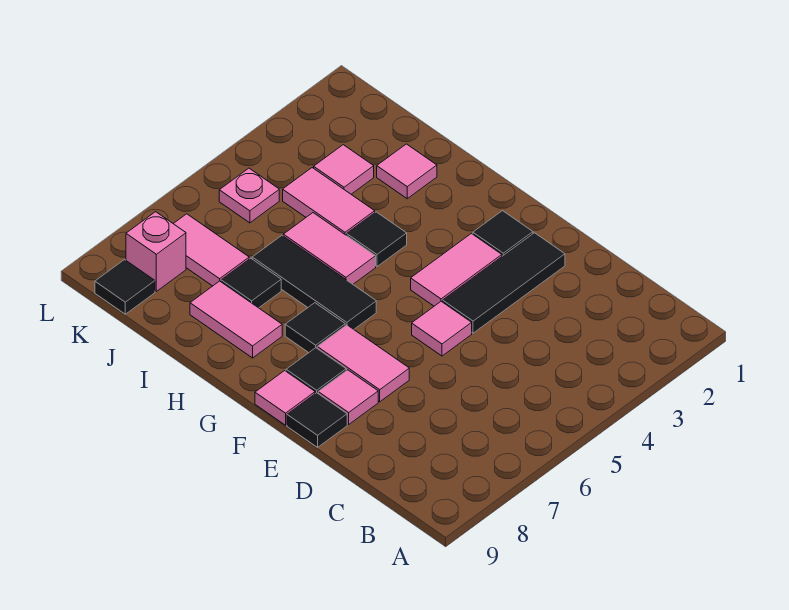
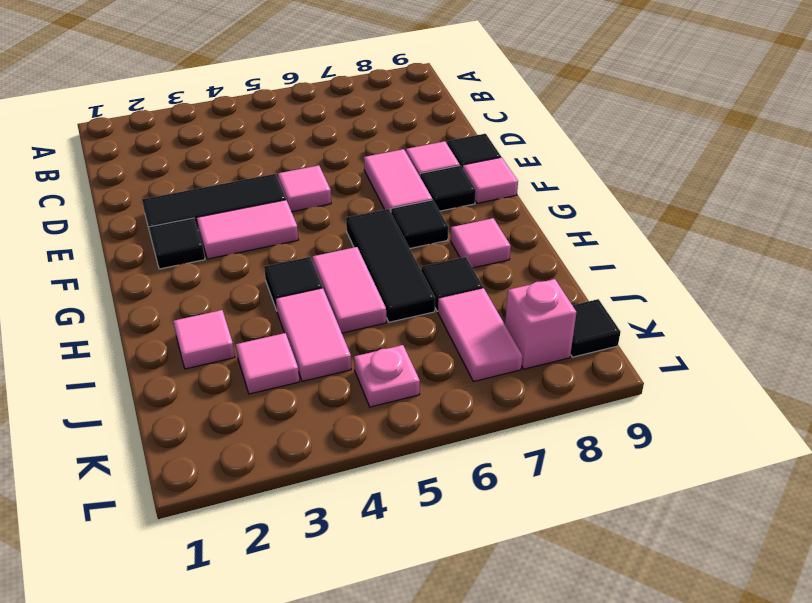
pink tile H8:I8 level 1 -> pink tile H8 level 1

